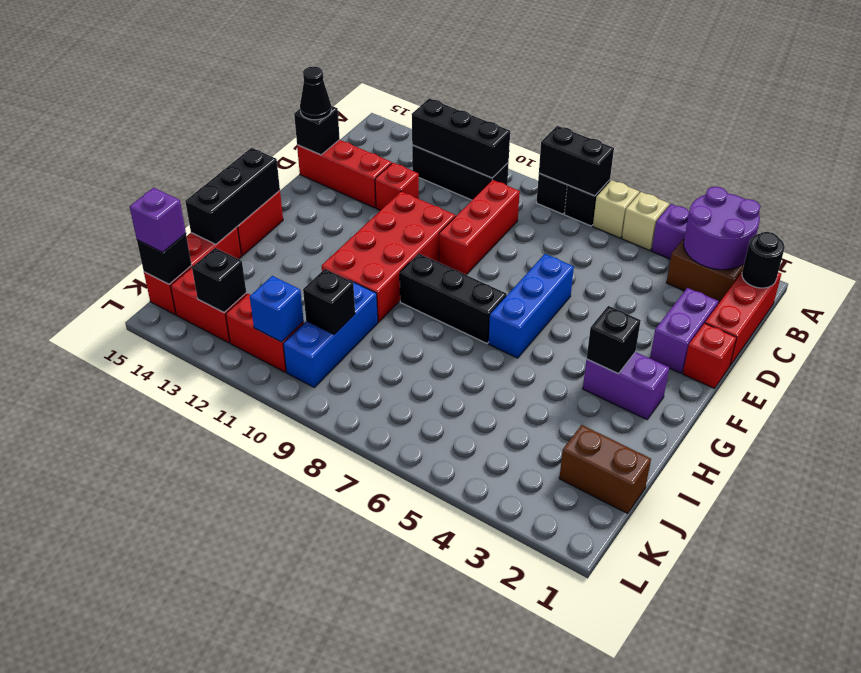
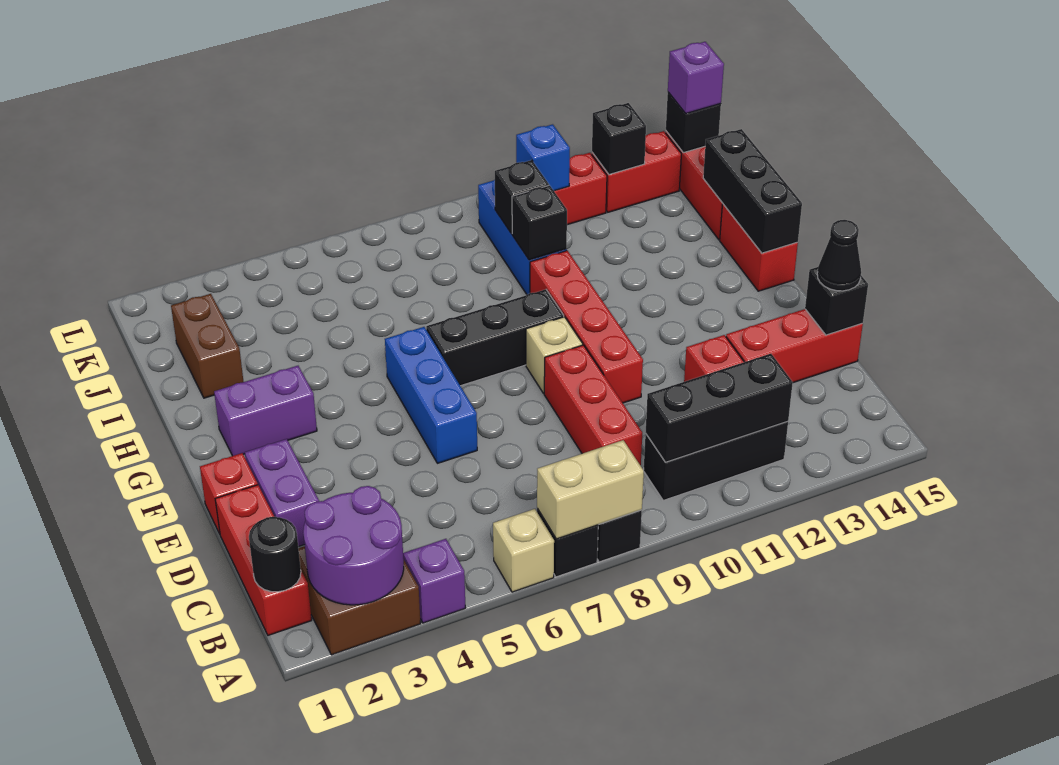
tan brick A5 level 1 -> tan brick F9 level 1
black brick A7:A8 level 2 -> tan brick A7:A8 level 2
red brick E10:H11 level 1 -> red brick E10:H10 level 1
black brick G3 level 2 -> black brick I10 level 2
brown brick J1:J2 level 1 -> brown brick I2:J2 level 1

